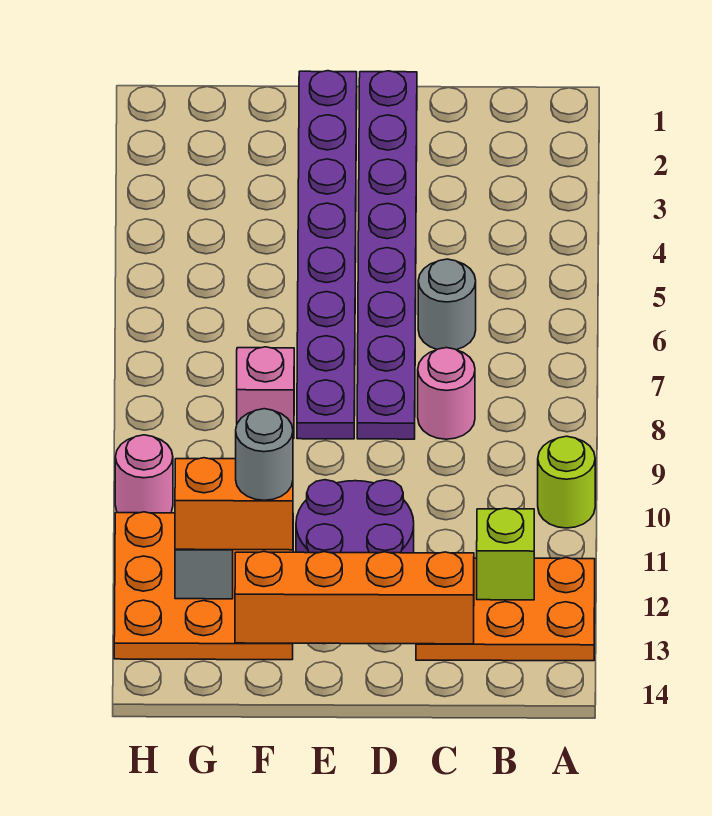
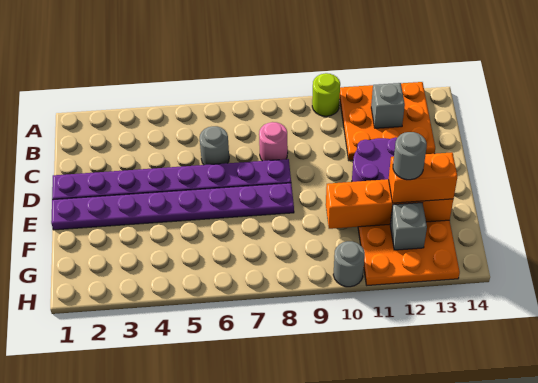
orange plate A12:C13 level 1 -> orange plate A11:C13 level 1
lime brick B12 level 2 -> grey brick B12 level 2
orange brick C13:F13 level 2 -> orange brick F10:F13 level 2
pink brick F8 level 1 -> none
orange brick F12:G12 level 3 -> orange brick F12:F13 level 3
pink round brick H10 level 1 -> grey round brick H10 level 1

